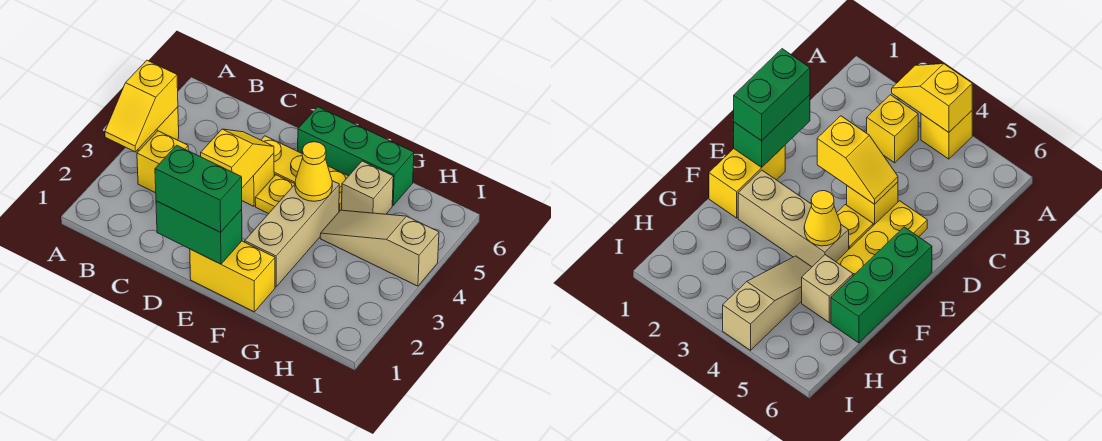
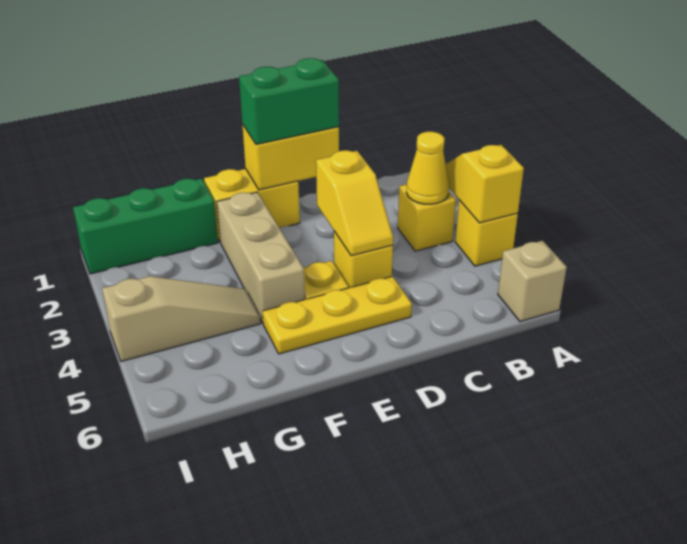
green brick D1:E1 level 2 -> yellow brick D1:E1 level 2
green brick E6:G6 level 1 -> green brick G1:I1 level 1
yellow cone F4 level 2 -> yellow cone B3 level 2
tan brick G5 level 1 -> tan brick A6 level 1

